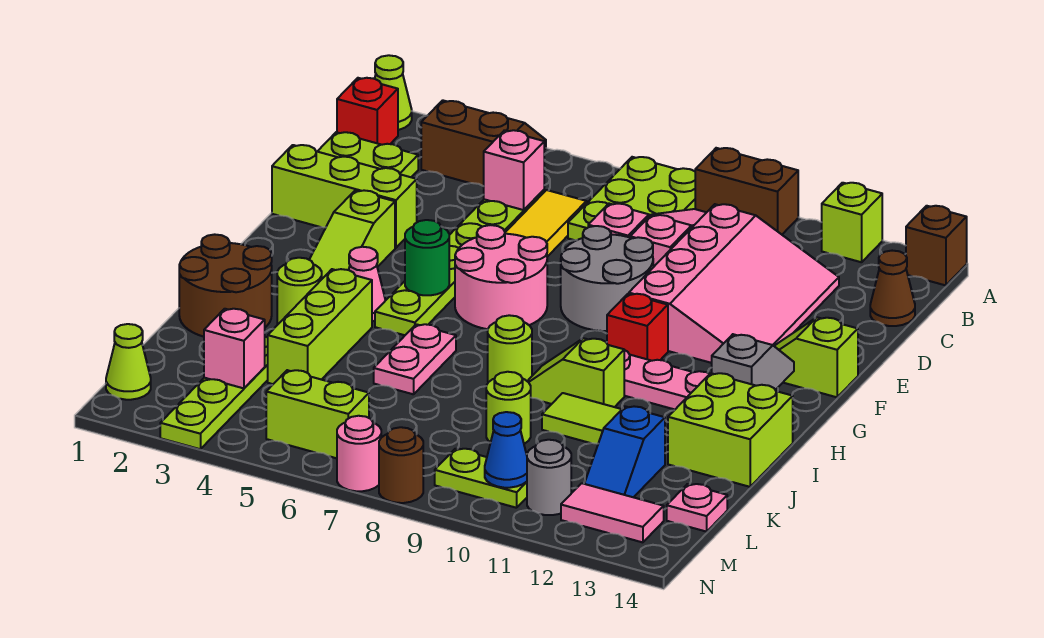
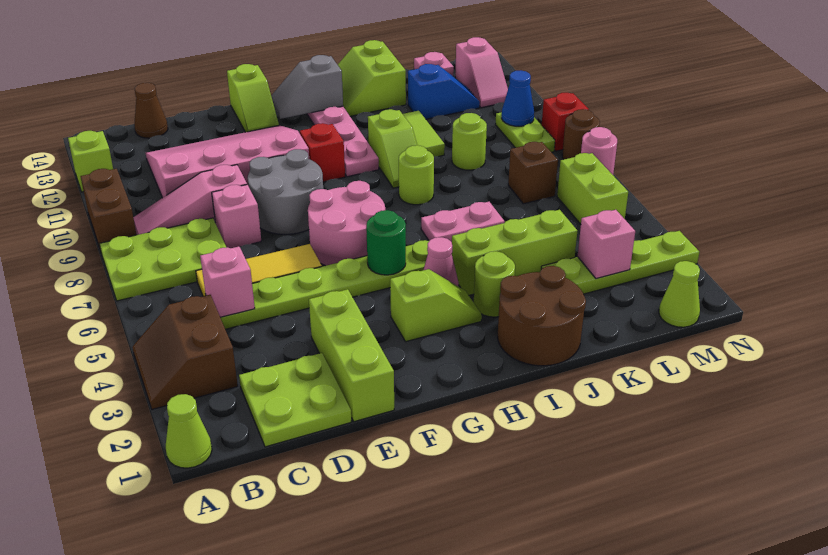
brown brick A14 level 1 -> brown brick L7 level 1
red brick B1 level 1 -> red brick N9 level 1
lime slope F3:H3 level 1 top F -> lime slope G3:H3 level 1 top G
lime brick I13:J14 level 1 -> lime slope I13:J14 level 1 top J
grey round brick M11 level 1 -> none
pink tile M12:M13 level 1 -> pink slope M12:M13 level 1 top 13

